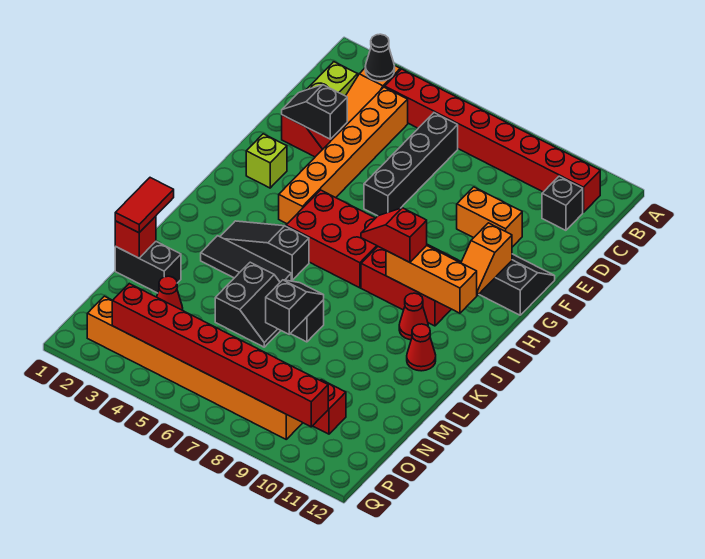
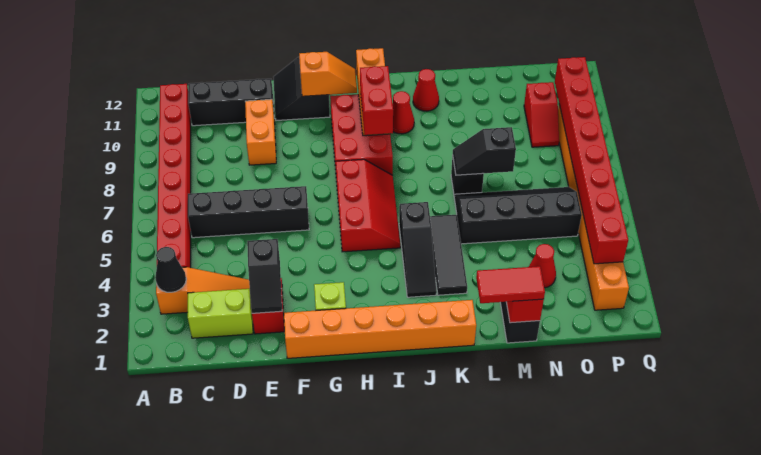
orange brick C4:H4 level 1 -> orange brick F1:K1 level 1
black brick C11 level 1 -> black brick C11:E11 level 1
red brick H5:I7 level 1 -> red slope H5:I7 level 1 top H
red slope I8:I9 level 3 top 9 -> red brick I8:I9 level 3
black slope L5:M6 level 1 top 5 -> black slope L5:O6 level 1 top 5

